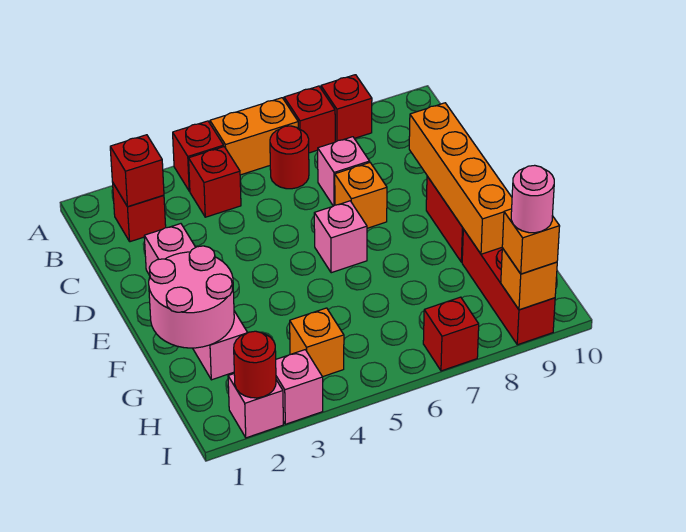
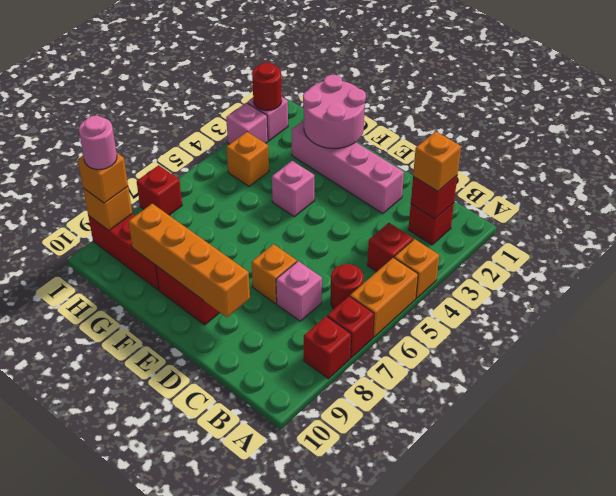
red brick A4 level 1 -> orange brick A4 level 1
none -> orange brick B2 level 3
pink brick E6 level 1 -> pink brick F4 level 1

